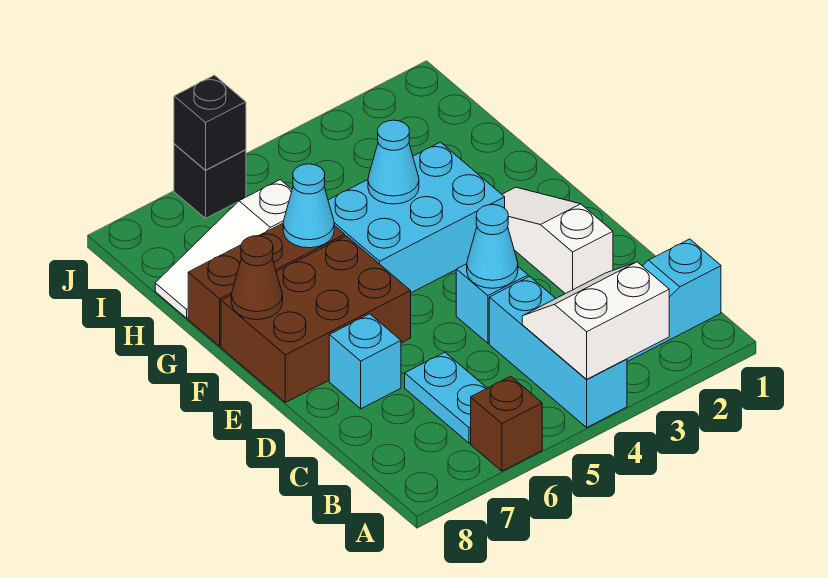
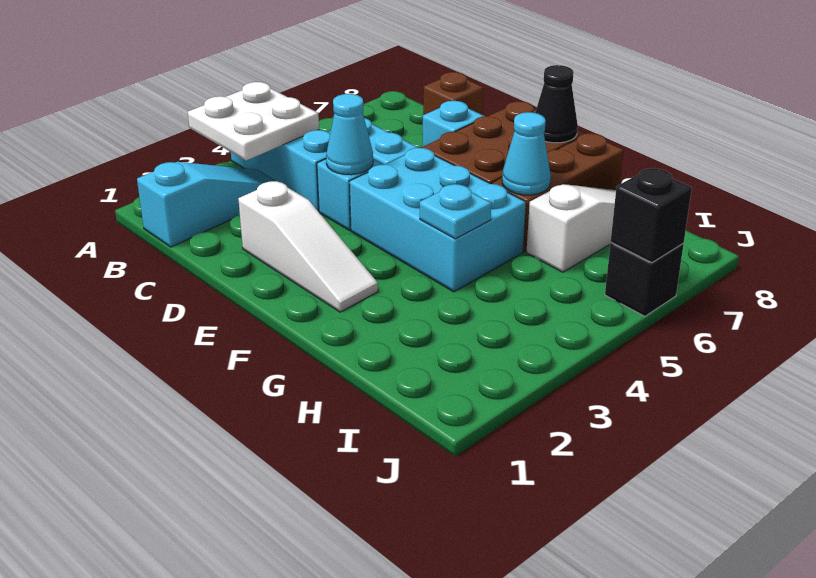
white slope A3:B4 level 2 top A -> white plate A3:B4 level 2
brown brick A6 level 1 -> brown brick C8 level 1
cyan brick F3:G5 level 1 -> cyan brick E4:G5 level 1
brown cone F8 level 2 -> black cone F8 level 2
cyan cone G4 level 2 -> cyan plate G4 level 2

